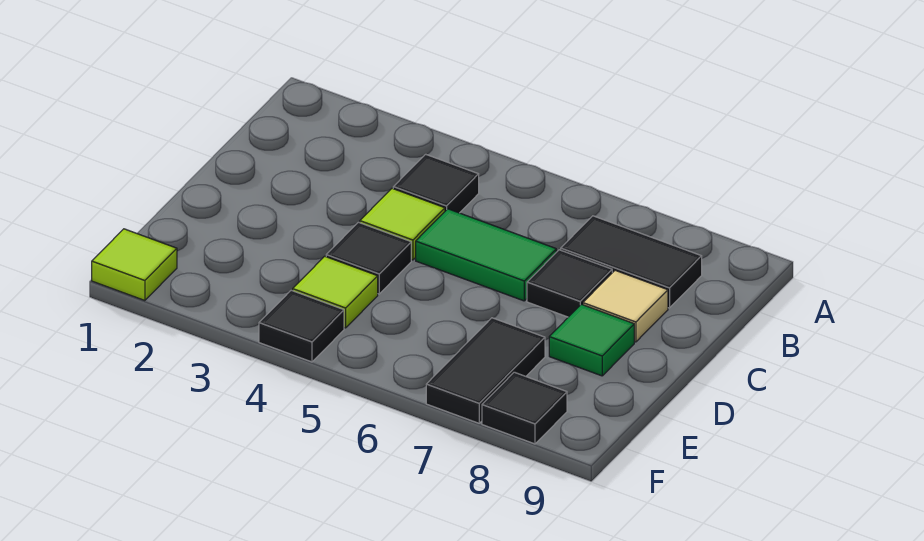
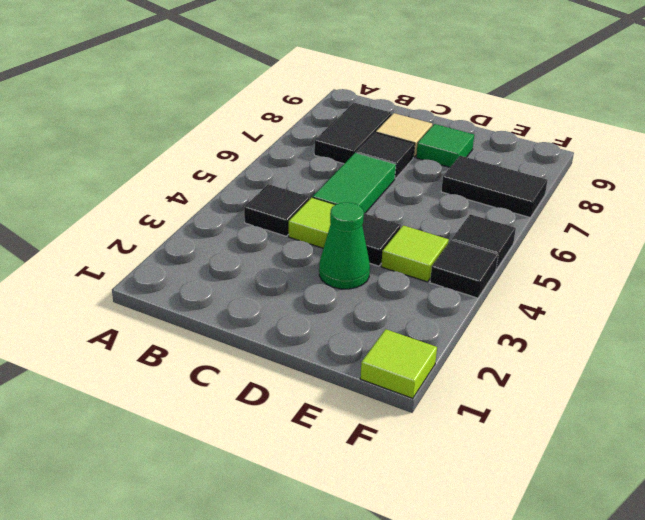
none -> green cone D3 level 1
black tile F8 level 1 -> black tile F5 level 1

